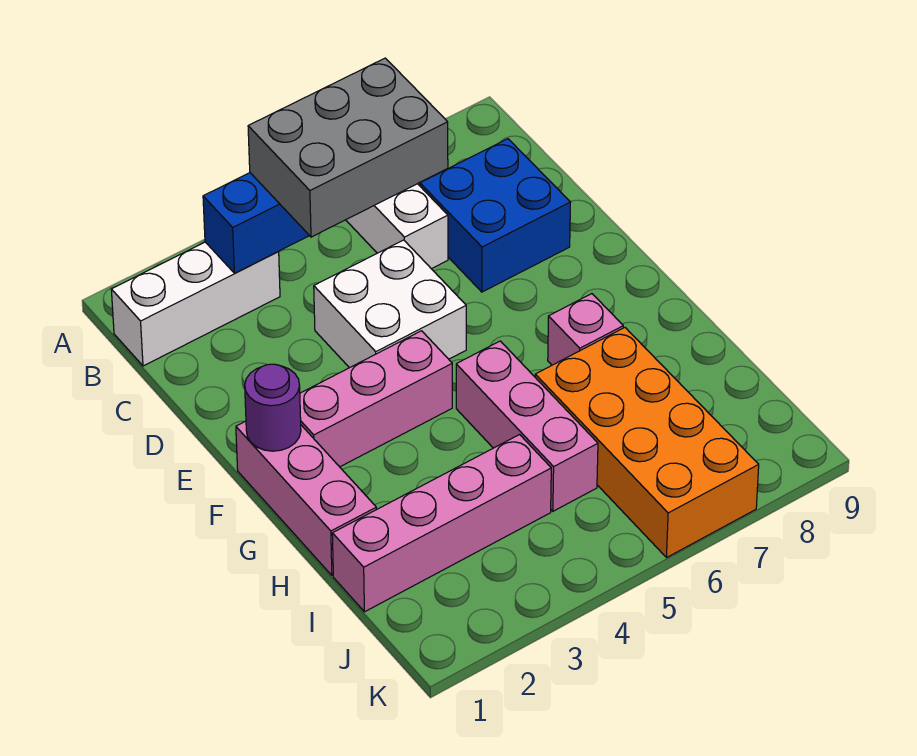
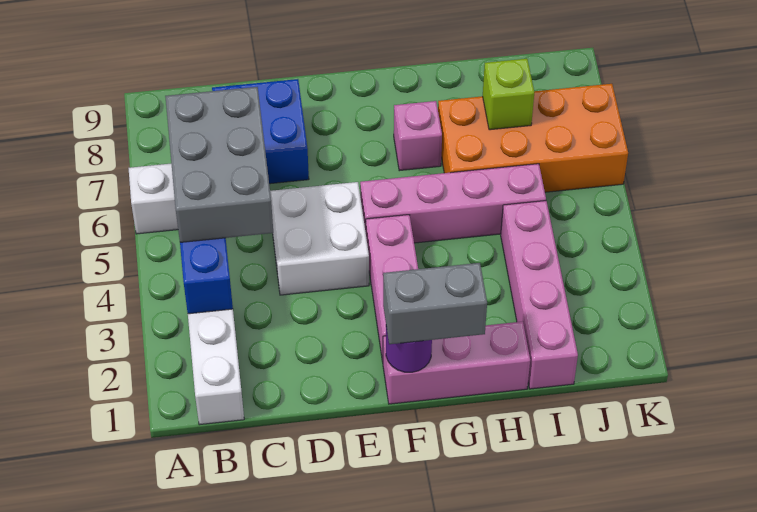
none -> grey brick F1:G1 level 3
pink brick G5:I5 level 1 -> pink brick F5:I5 level 1
none -> lime brick I7 level 2

